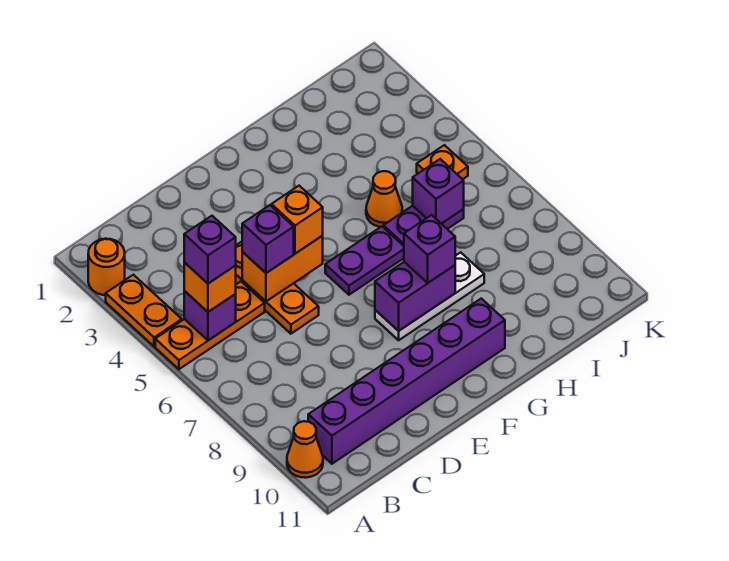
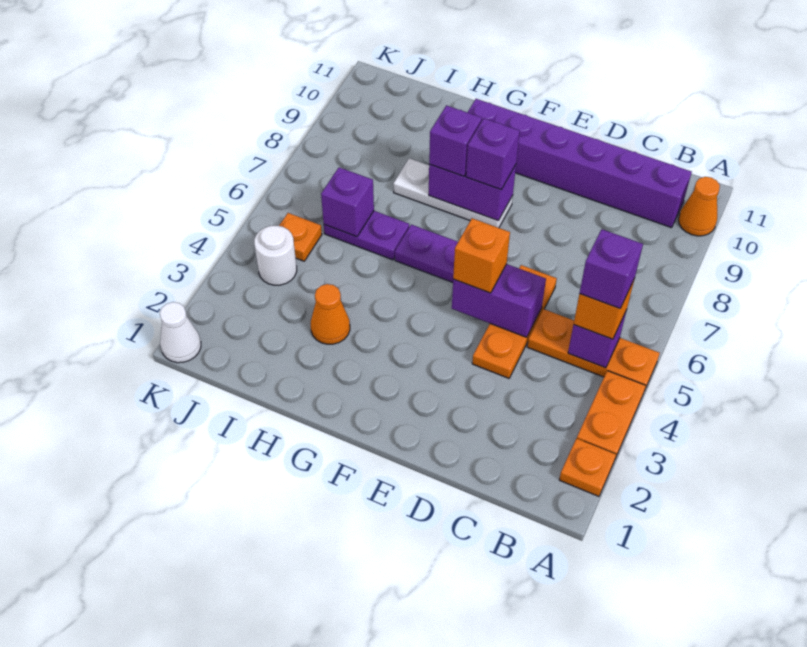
orange round brick A2 level 1 -> orange plate A2 level 1
orange brick D5:E5 level 2 -> purple brick D5:E5 level 2
purple brick D5 level 3 -> purple brick F8 level 3
orange cone H5 level 1 -> orange cone H3 level 1
none -> white round brick J4 level 1
none -> white cone K1 level 1

